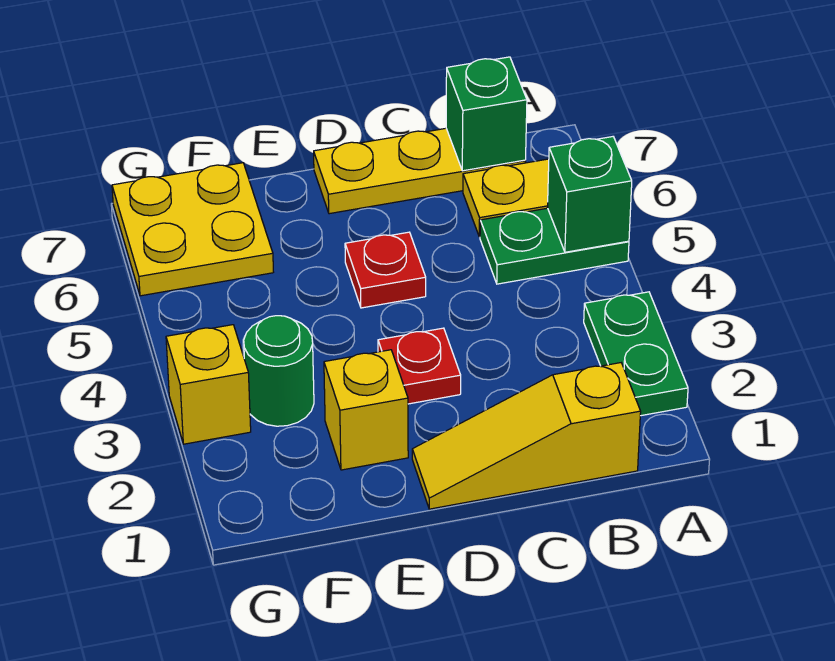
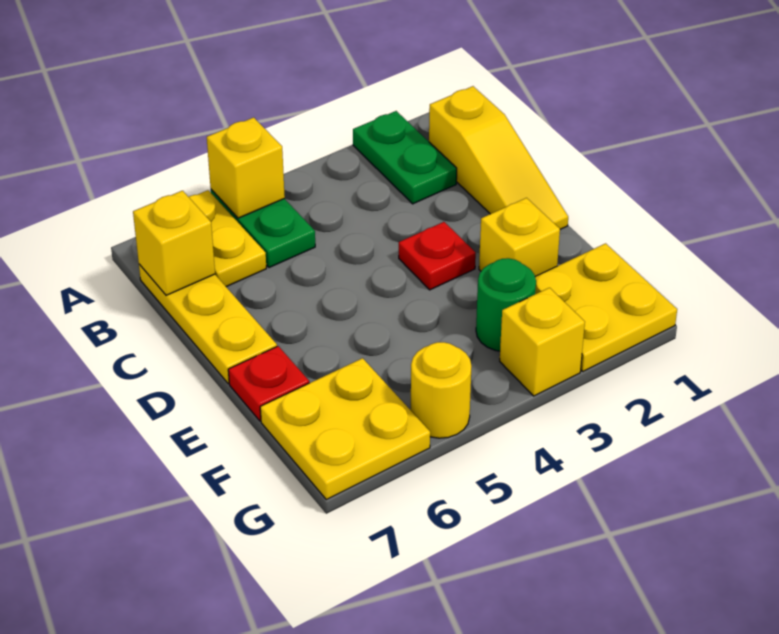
green plate A2:A3 level 1 -> green plate A2:B2 level 1
green brick A5 level 2 -> yellow brick A5 level 2
green brick B7 level 2 -> yellow brick B7 level 2
red plate D5 level 1 -> red plate E7 level 1
none -> yellow plate F1:G2 level 1
none -> yellow round brick G5 level 1

